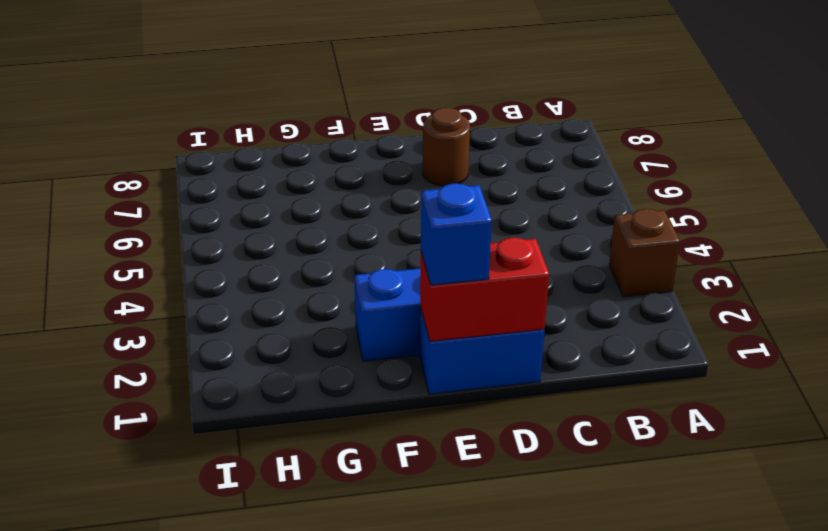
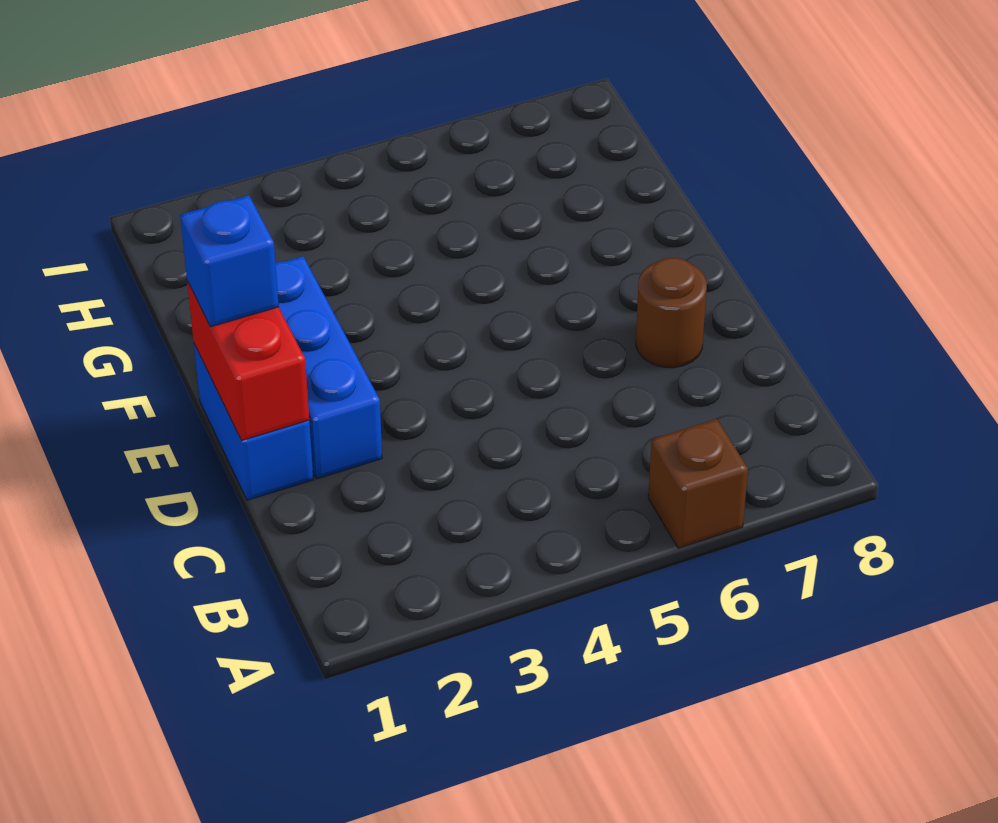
brown brick A3 level 1 -> brown brick A6 level 1

